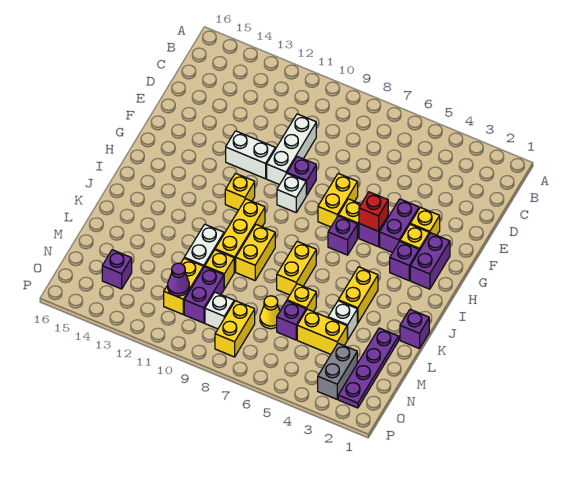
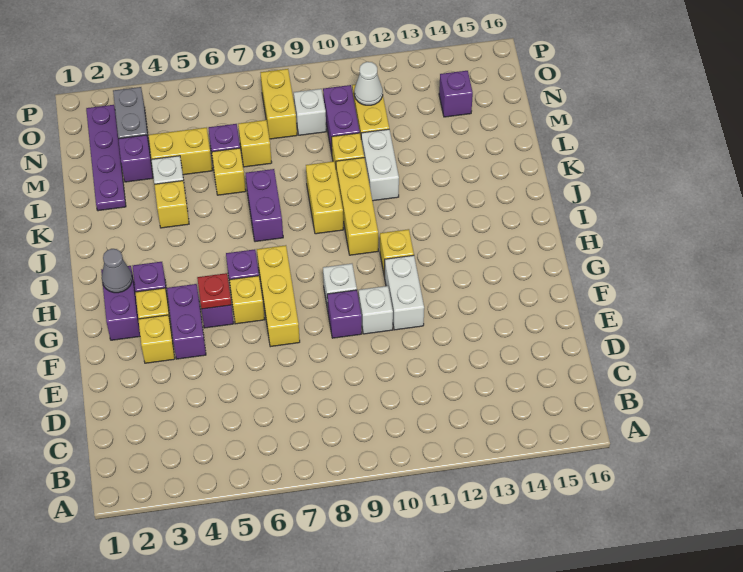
white brick D10:F10 level 1 -> white brick F10 level 1
yellow brick F7:G7 level 1 -> yellow brick F7:H7 level 1
white brick F11:F12 level 1 -> white brick F11:G11 level 1
red brick G5 level 2 -> red plate G5 level 2
none -> grey cone H2 level 2
yellow brick J4:K4 level 1 -> yellow brick K4 level 1
yellow brick J7:K7 level 1 -> purple brick J7:K7 level 1
purple brick K1 level 1 -> purple brick M3 level 1
yellow cone M7 level 1 -> yellow brick M7 level 1
purple cone N11 level 2 -> white cone N11 level 2

